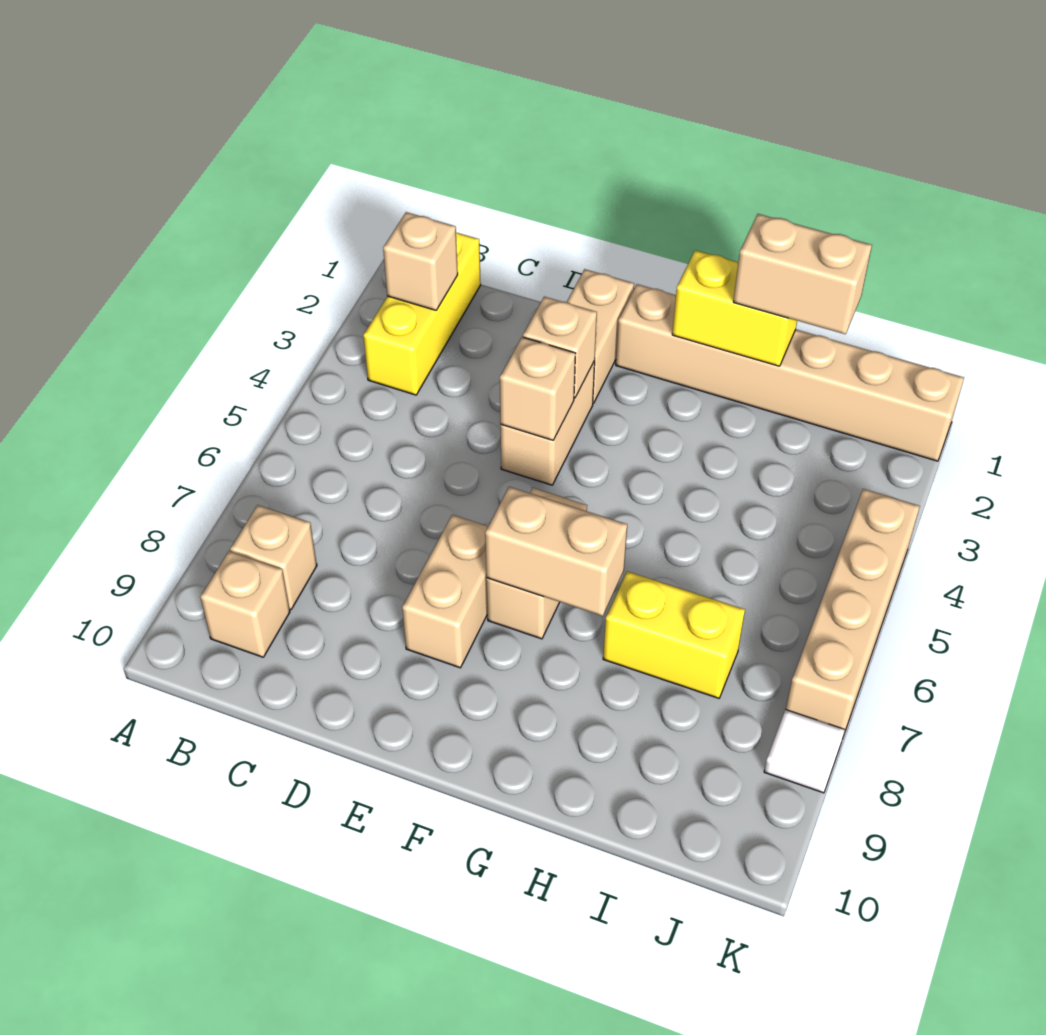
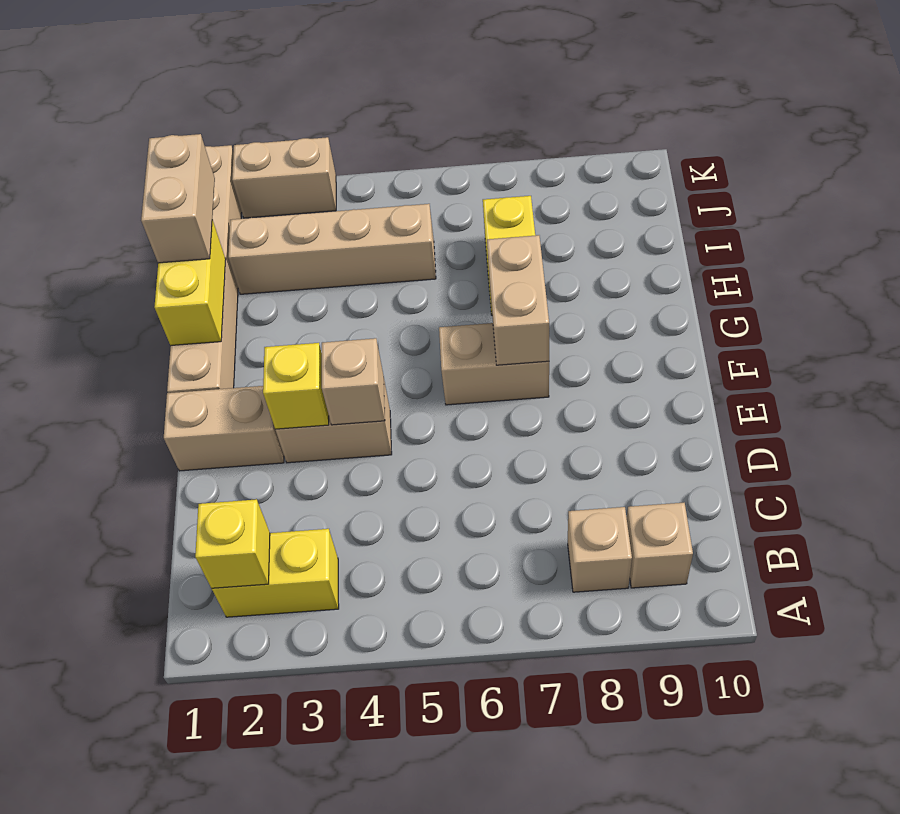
yellow brick B1:B3 level 1 -> yellow brick B2:B3 level 1
tan brick B2 level 2 -> yellow brick B2 level 2
tan brick E3 level 2 -> yellow brick E3 level 2
tan brick E7:E8 level 1 -> tan brick K2:K3 level 1
tan brick K4:K7 level 1 -> tan brick I2:I5 level 1
white tile K8 level 1 -> none

